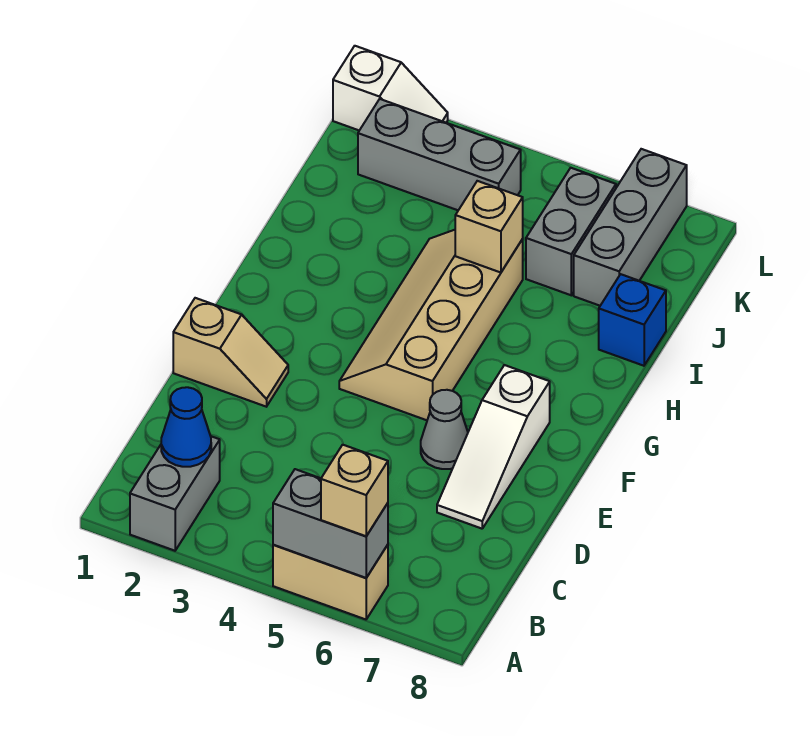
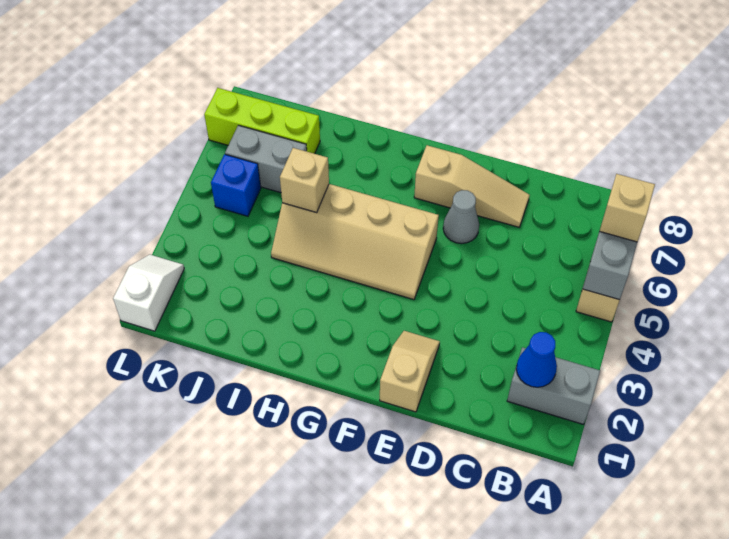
white slope D7:F7 level 1 top F -> tan slope D7:F7 level 1 top F
blue brick I8 level 1 -> blue brick K5 level 1
grey brick J7:L7 level 1 -> lime brick J7:L7 level 1
grey brick K2:K4 level 1 -> none

